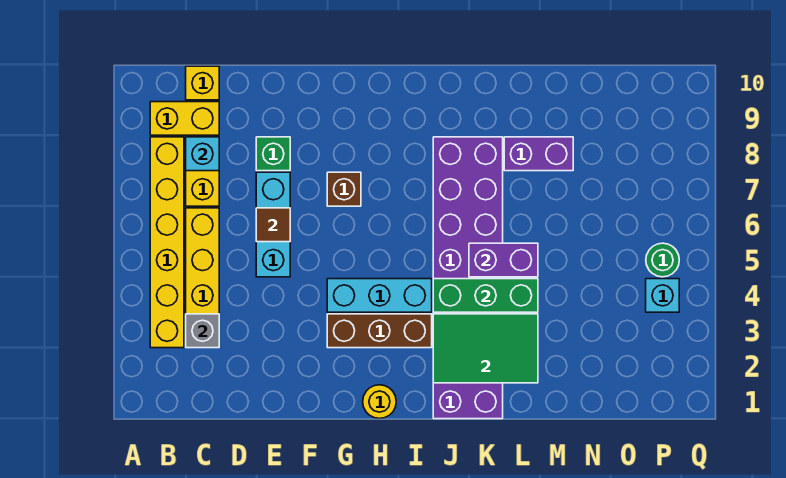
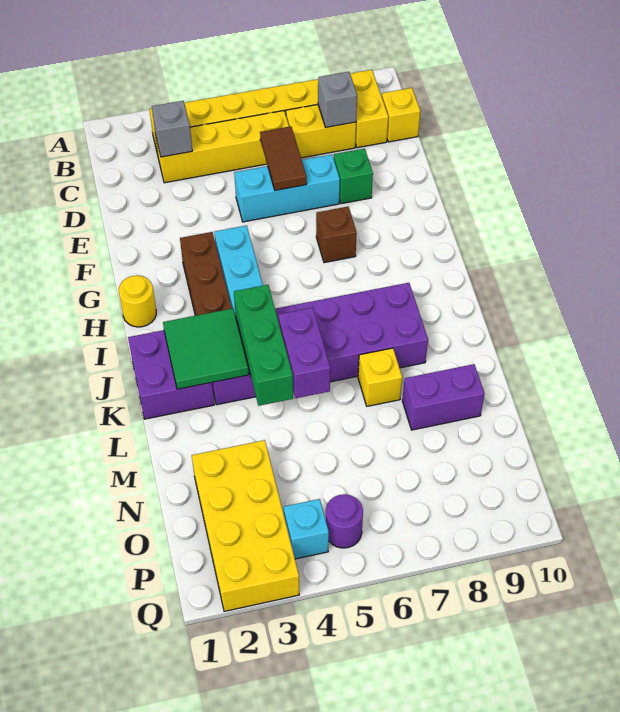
cyan brick C8 level 2 -> grey brick C8 level 2
brown tile E6 level 2 -> brown tile D6:E6 level 2
green tile J2:L3 level 2 -> green tile J2:K3 level 2
none -> yellow brick L7 level 1
purple brick L8:M8 level 1 -> purple brick M8:M9 level 1
none -> yellow brick N2:Q3 level 1
green round brick P5 level 1 -> purple round brick P5 level 1

